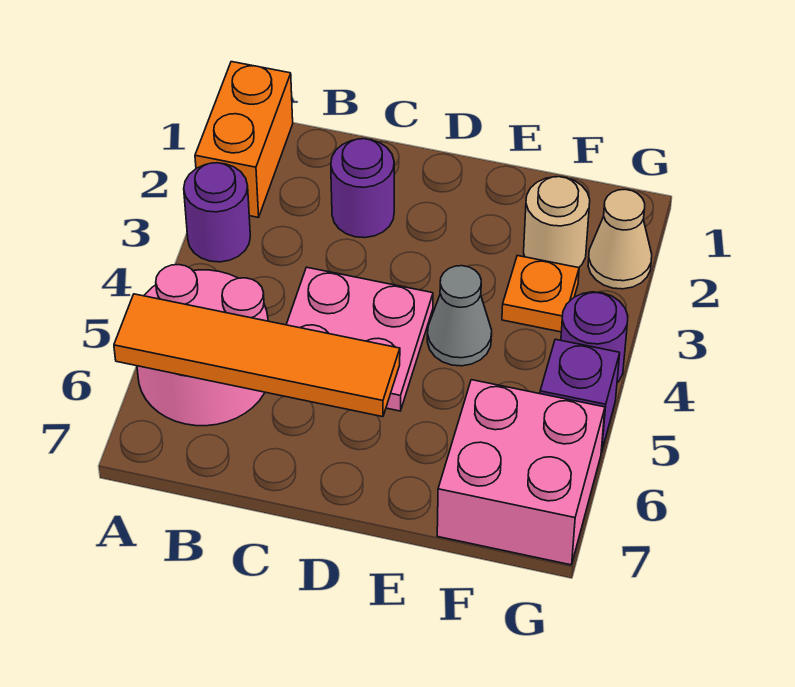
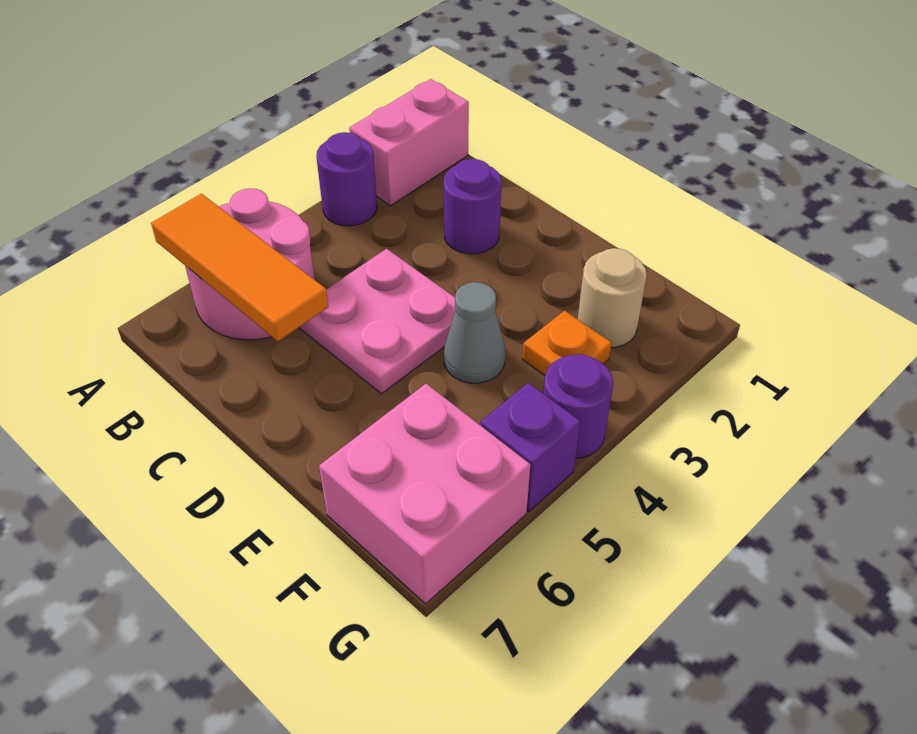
orange brick A1:A2 level 1 -> pink brick A1:A2 level 1
orange tile A6:D6 level 2 -> orange tile A6:C6 level 2
tan cone G2 level 1 -> none

